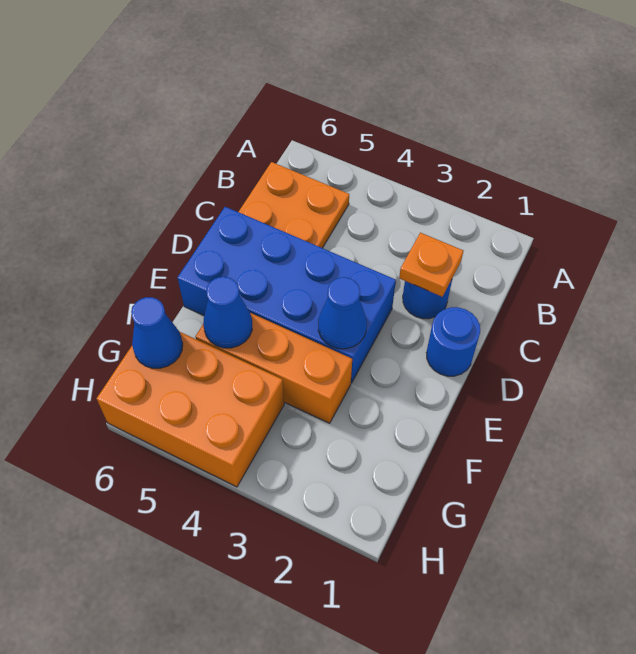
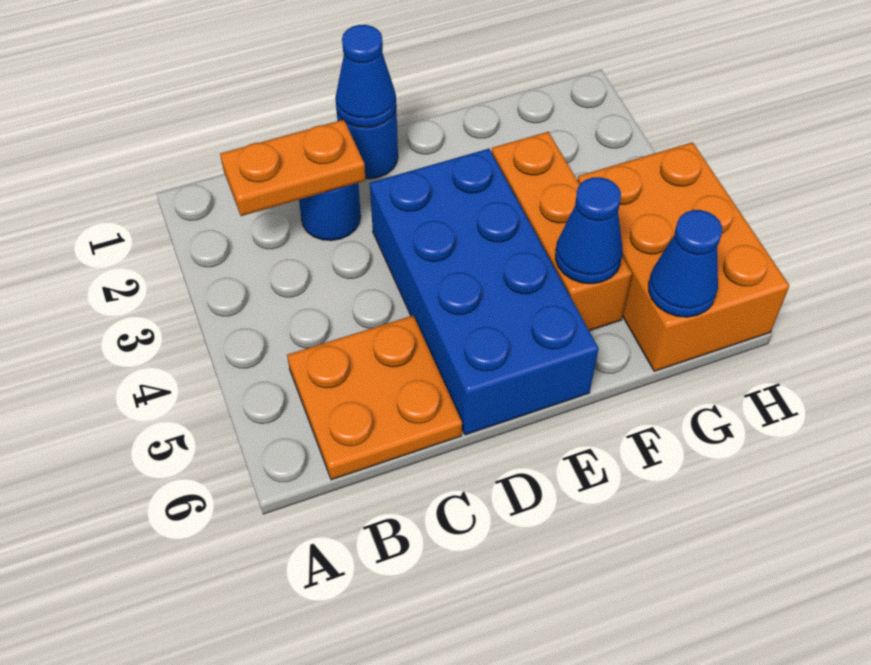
orange plate C2 level 2 -> orange plate B2:C2 level 2
blue cone E3 level 2 -> blue cone D1 level 2

